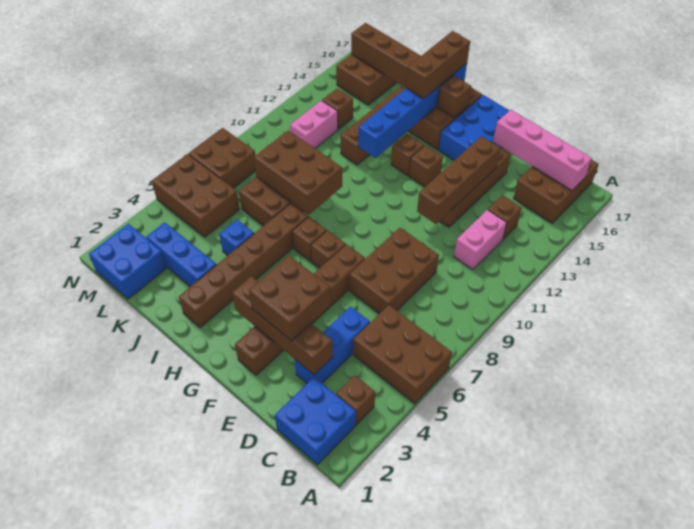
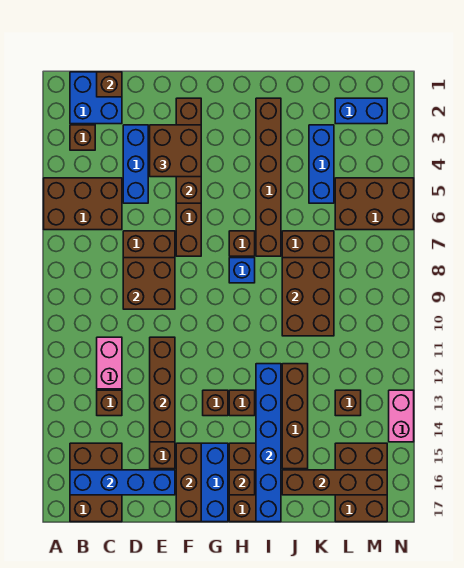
pink brick B16:E16 level 2 -> blue brick B16:E16 level 2
brown brick D3:G3 level 2 -> brown brick F2:F5 level 2
brown brick G7 level 1 -> brown brick C1 level 2
brown brick I8:K9 level 2 -> brown brick J8:K10 level 2
brown brick I15:I17 level 3 -> brown brick F15:F17 level 2
blue brick J3:L3 level 1 -> blue brick K3:K5 level 1
blue brick J5 level 1 -> blue brick H8 level 1
blue brick L1:M2 level 1 -> blue brick L2:M2 level 1
pink brick L11:L12 level 1 -> pink brick N13:N14 level 1
brown brick M7:N8 level 1 -> brown brick D8:E9 level 2

